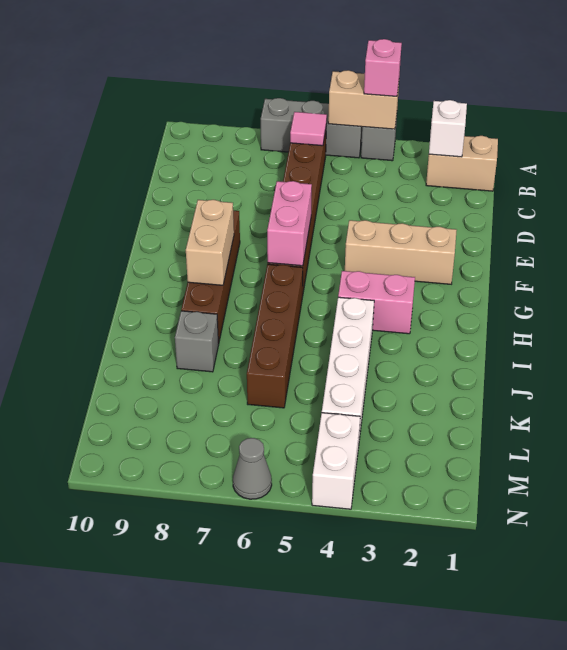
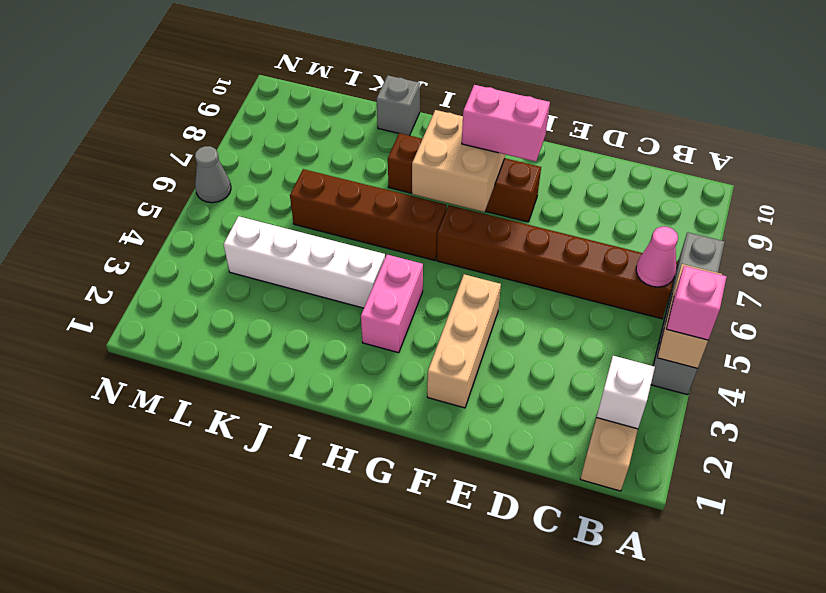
pink tile B6 level 2 -> pink cone B6 level 2
pink brick F6:G6 level 2 -> pink brick F8:G8 level 3
tan brick G8:H8 level 2 -> tan brick G7:H8 level 2
grey brick J8 level 1 -> grey brick J10 level 1
white brick M4:N4 level 1 -> none

